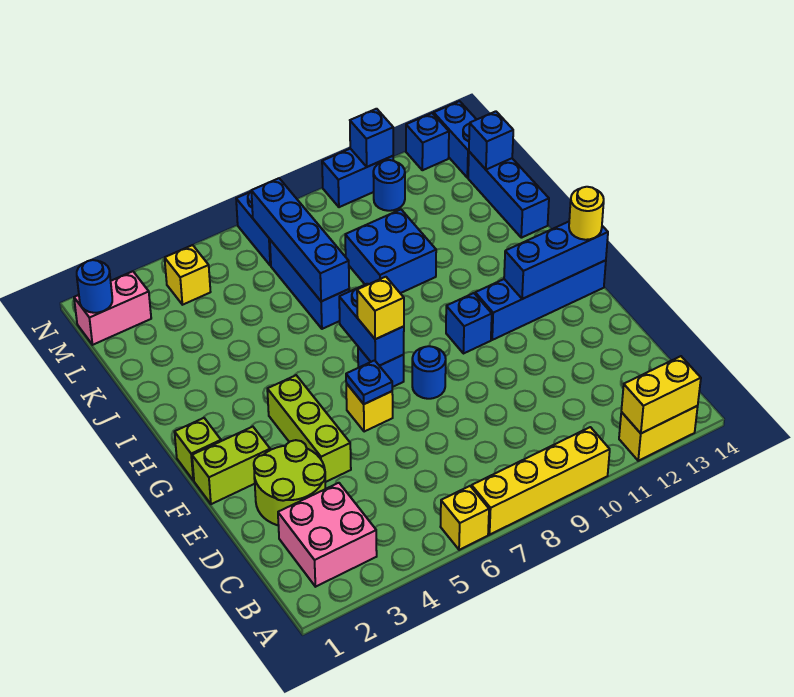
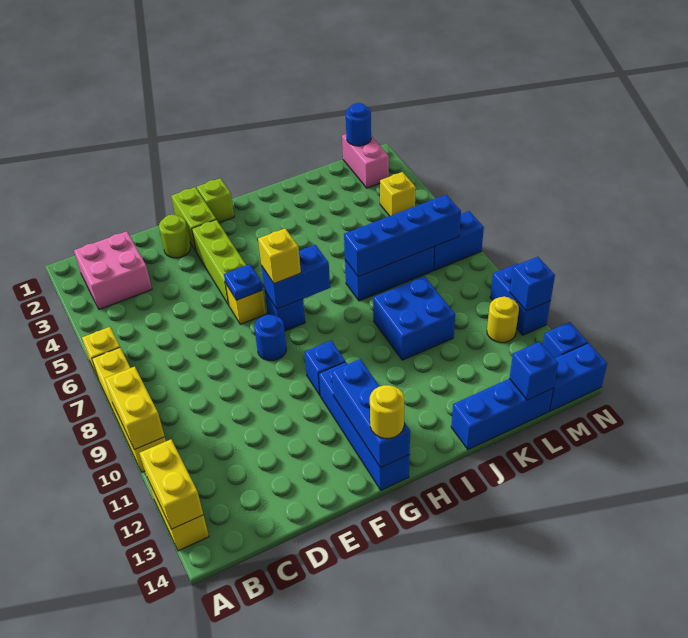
none -> yellow brick A9:A10 level 2
lime round brick D2:E3 level 1 -> lime round brick E2 level 1
lime brick E4:G4 level 1 -> lime brick F3:F5 level 1
blue round brick M11 level 1 -> yellow round brick M11 level 1

